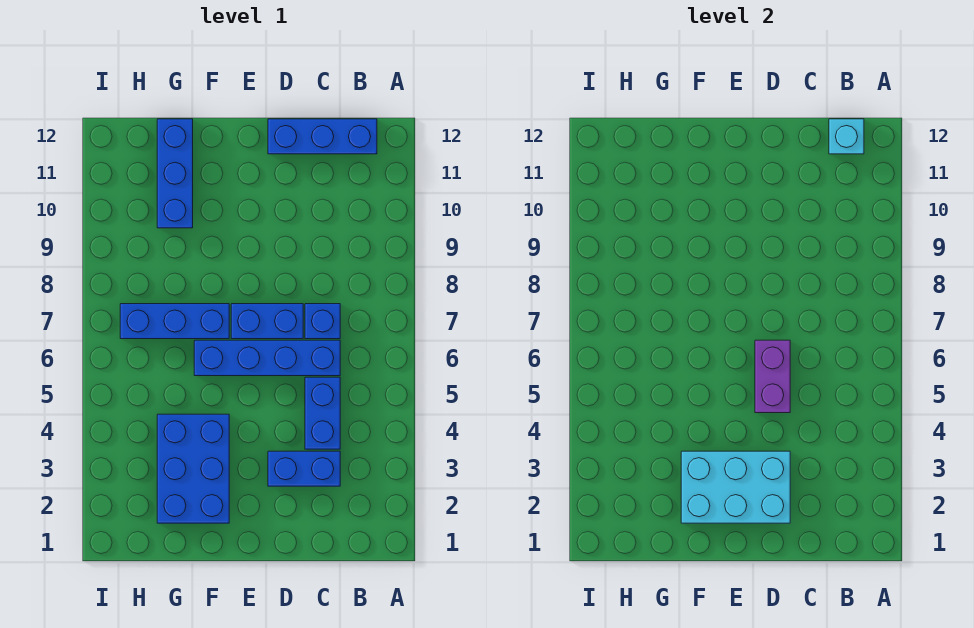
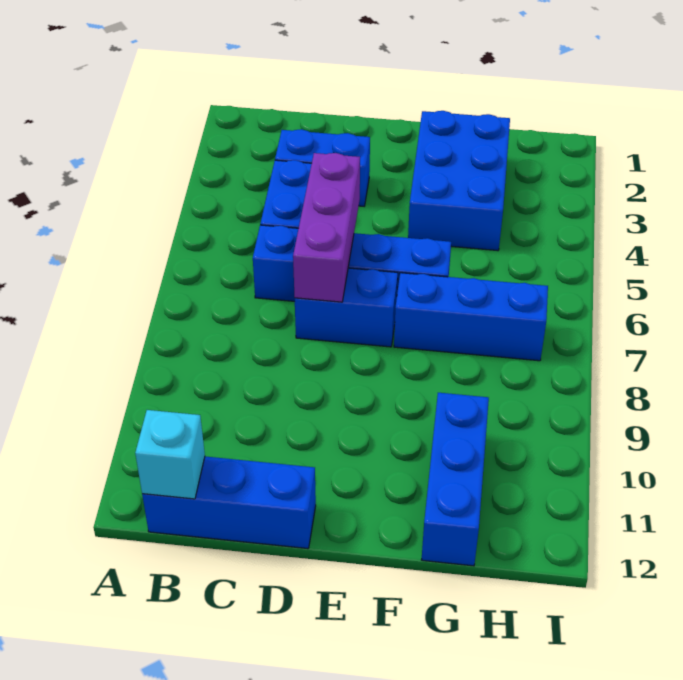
blue brick C7 level 1 -> none
cyan brick D2:F3 level 2 -> none
purple brick D5:D6 level 2 -> purple brick D5:D7 level 2

